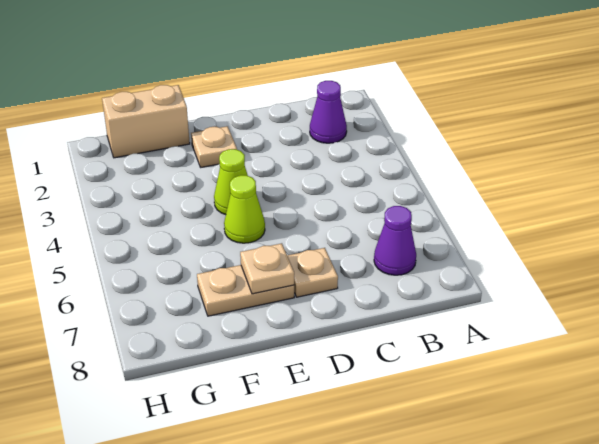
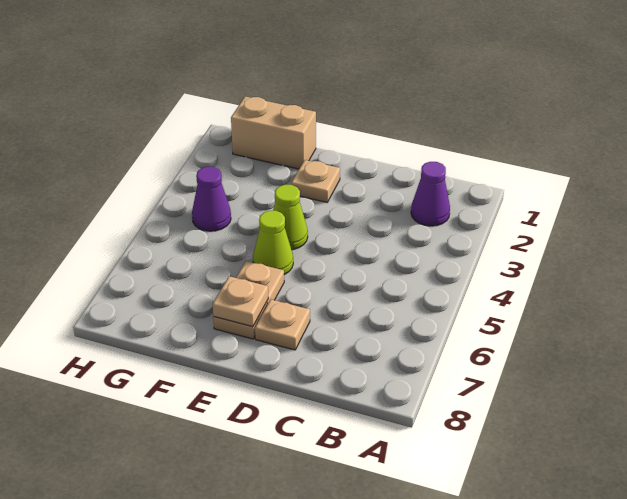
purple cone B7 level 1 -> purple cone G4 level 1
tan plate E7:F7 level 1 -> tan plate E6:E7 level 1

